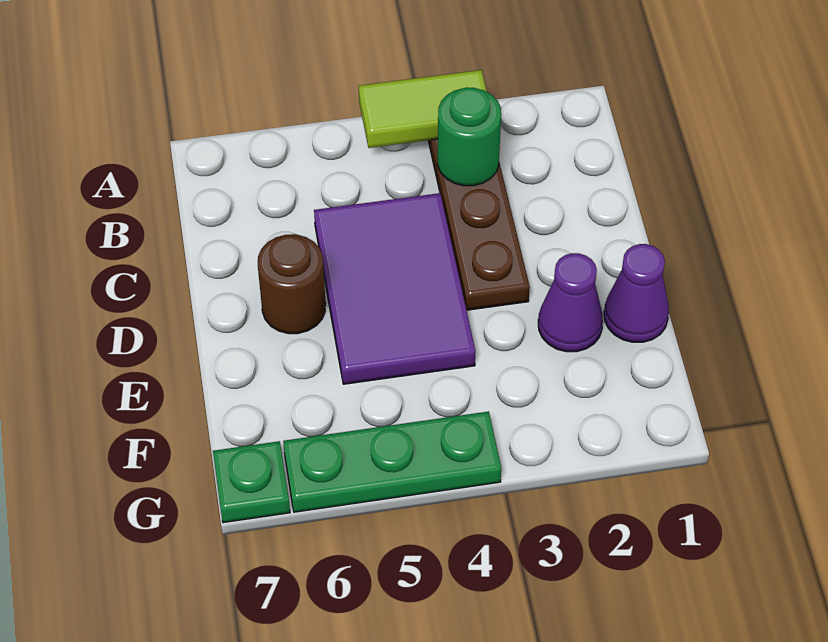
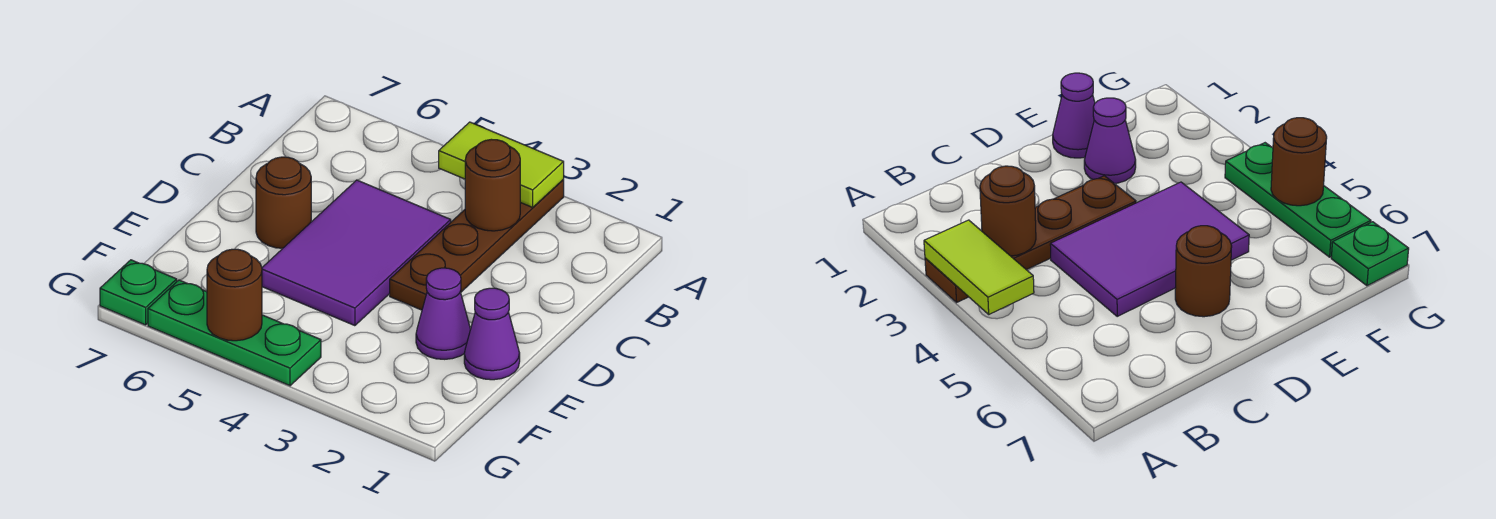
green round brick B3 level 2 -> brown round brick B3 level 2
none -> brown round brick G5 level 2

